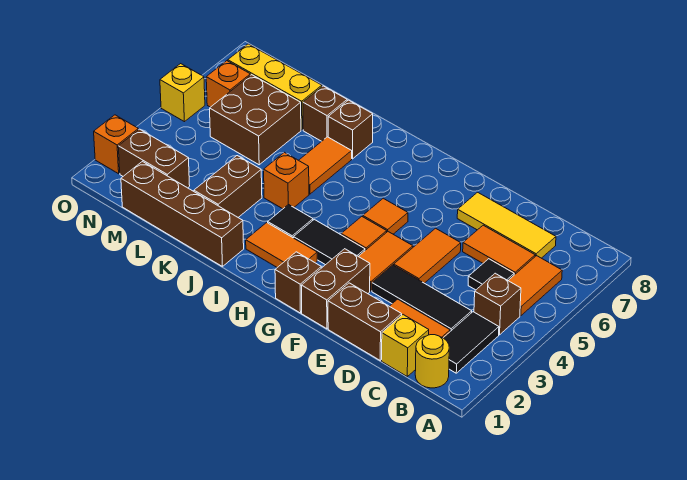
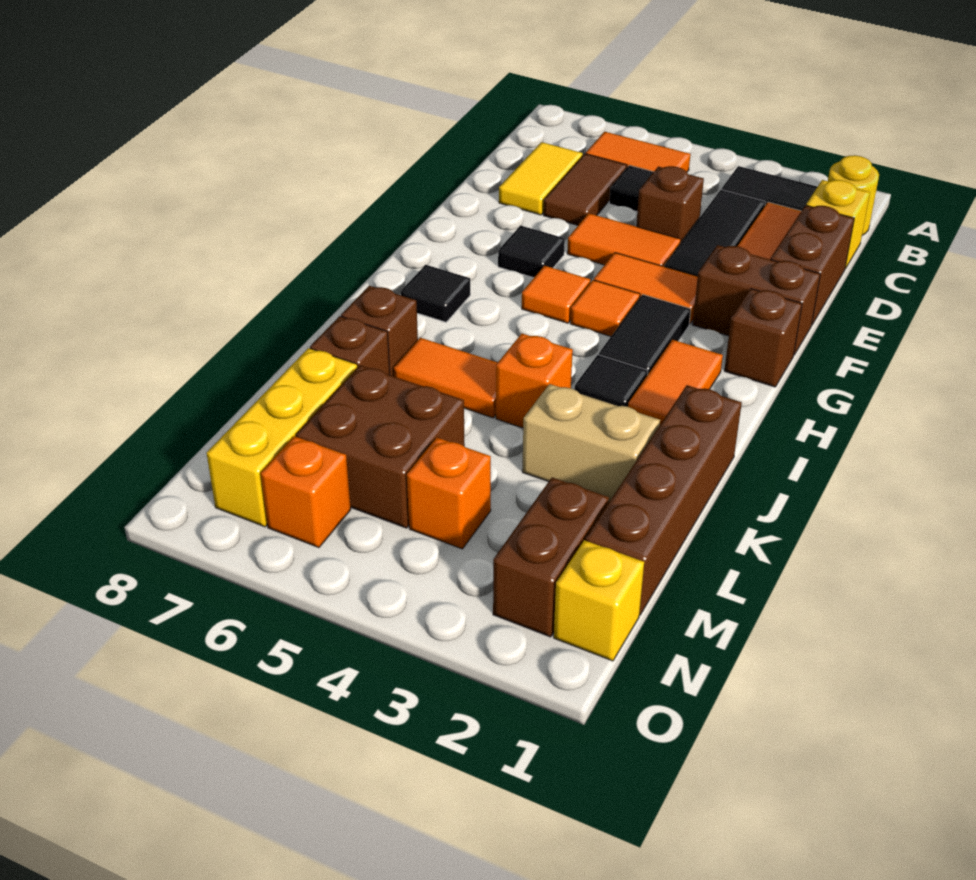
brown brick B4 level 1 -> brown brick D4 level 1
orange tile C6:D6 level 1 -> brown tile C6:D6 level 1
yellow tile C7:E7 level 1 -> yellow tile C7:D7 level 1
none -> black tile F6 level 1
none -> black tile H7 level 1
brown brick K2:K3 level 1 -> tan brick K2:K3 level 1
orange brick O2 level 1 -> orange brick M4 level 1
yellow brick O5 level 1 -> yellow brick N1 level 1

